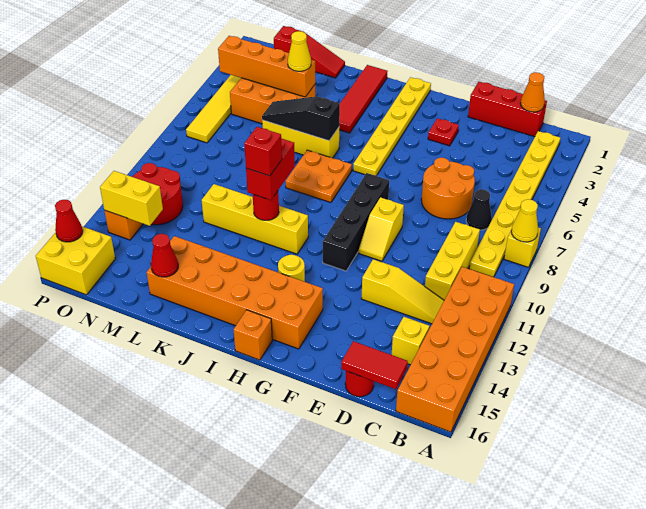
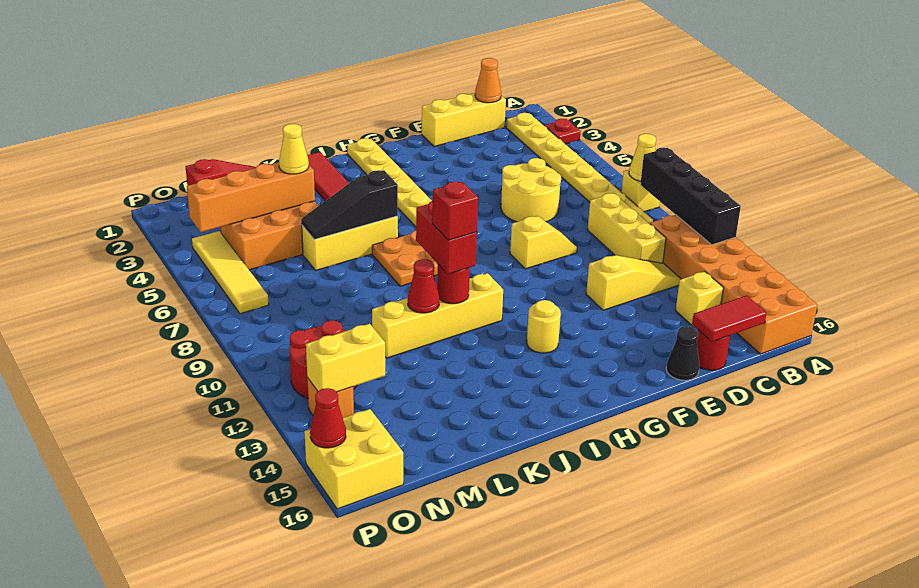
red brick C1:E1 level 1 -> yellow brick C1:E1 level 1
black cone C7 level 1 -> black cone E16 level 1
orange round brick D6:E7 level 1 -> yellow round brick D6:E7 level 1
red plate F3 level 1 -> red plate A3 level 1
yellow slope F9:F10 level 1 top 9 -> yellow slope E9:F9 level 1 top F
black brick G8:G11 level 1 -> black brick A9:A12 level 2
orange brick G14:L15 level 1 -> none
orange brick H16 level 1 -> none
red cone L15 level 2 -> red cone K11 level 2

